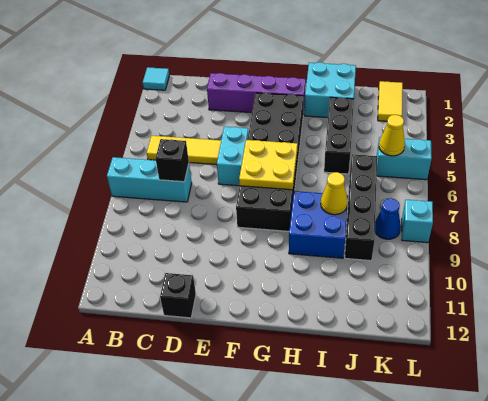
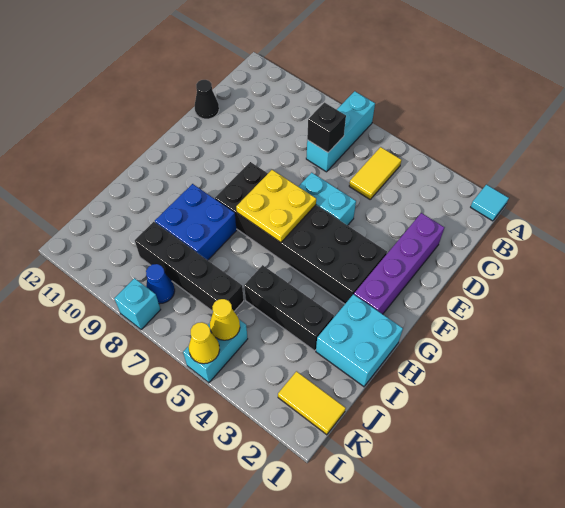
yellow tile B5:D5 level 1 -> yellow tile B5:C5 level 1
black brick D12 level 1 -> black cone D12 level 1
yellow cone I8 level 2 -> yellow cone L5 level 2

